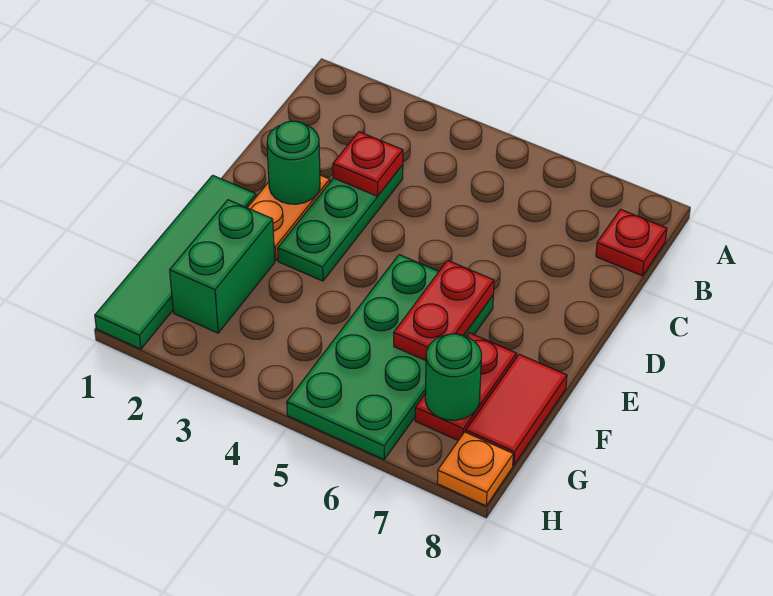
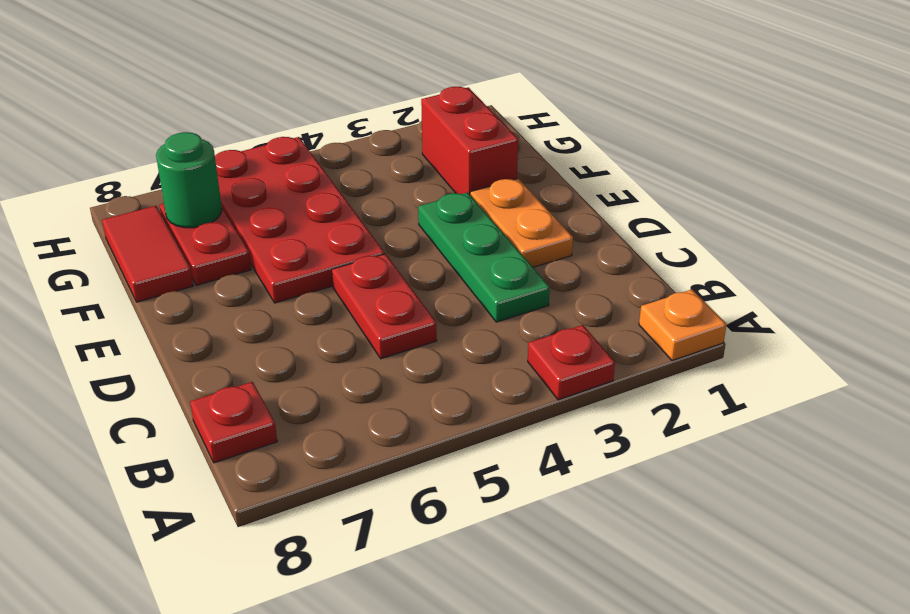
red plate C3 level 2 -> red plate A3 level 1
green round brick D2 level 2 -> none
green tile E1:H1 level 1 -> none
green plate E5:H6 level 1 -> red plate E5:H6 level 1
red plate E6:F6 level 2 -> red plate C5:D5 level 1
green brick F2:G2 level 1 -> red brick F2:G2 level 1
orange plate H8 level 1 -> orange plate A1 level 1

